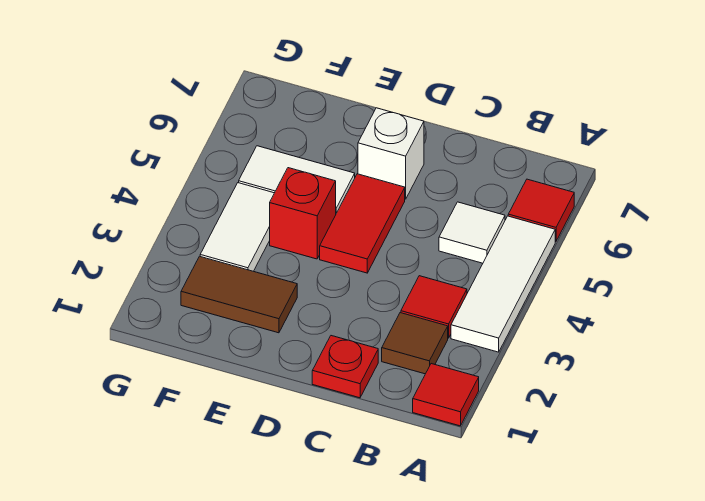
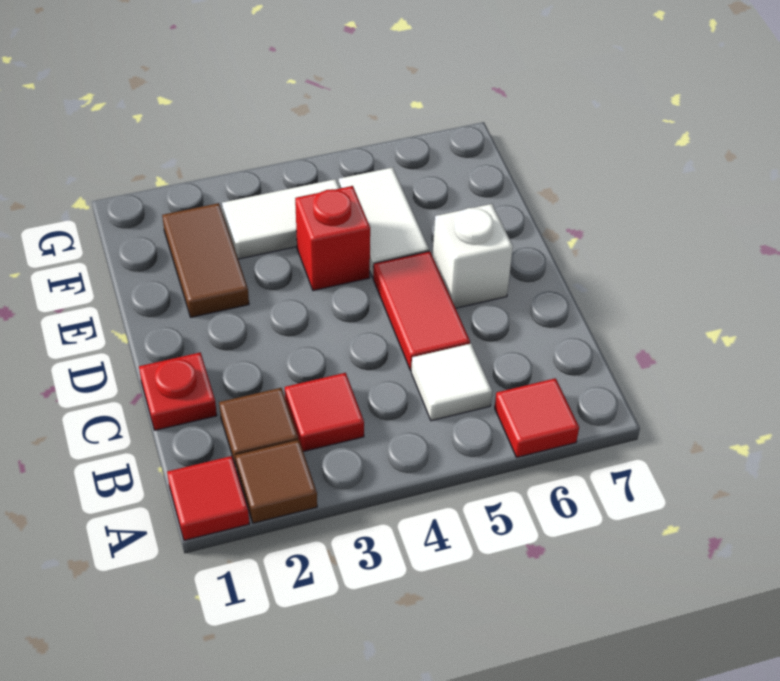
none -> brown tile A2 level 1
white tile A3:A5 level 1 -> none
red tile D4:D5 level 1 -> red tile C5:D5 level 1

